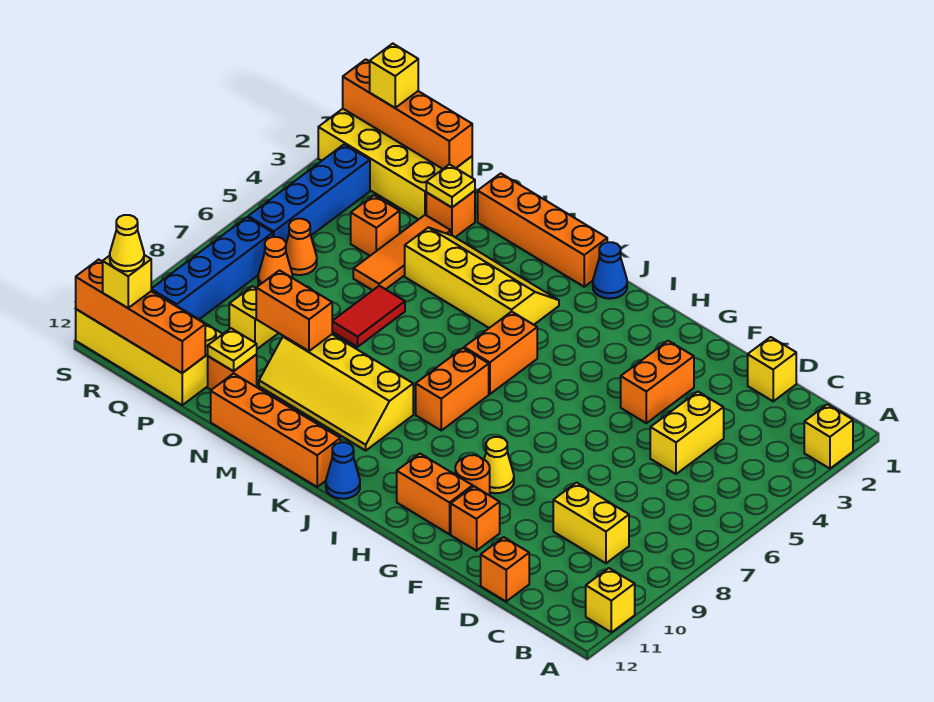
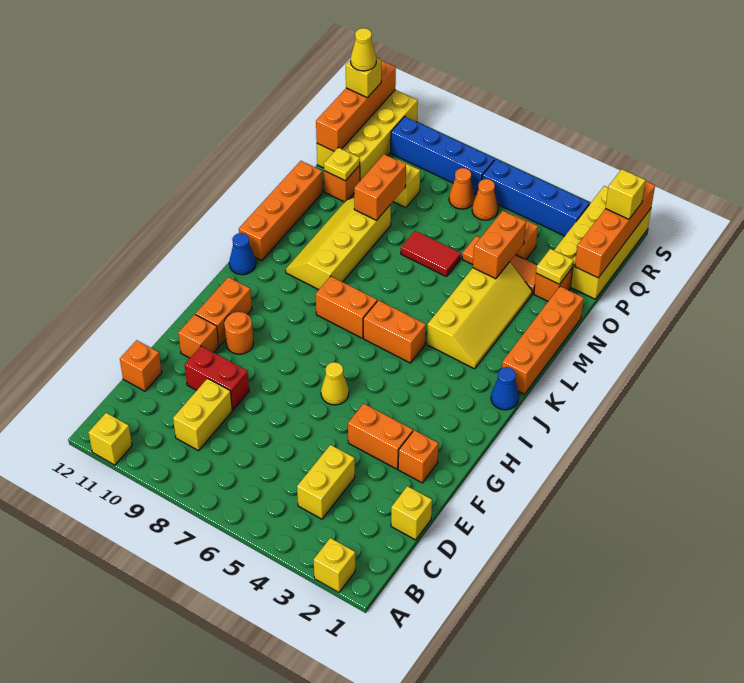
yellow brick D4:D5 level 1 -> yellow brick C4:D4 level 1
none -> red brick E9:E10 level 1
none -> orange brick F2 level 1
yellow cone G9 level 1 -> yellow cone G6 level 1
none -> orange brick N4:O4 level 2

